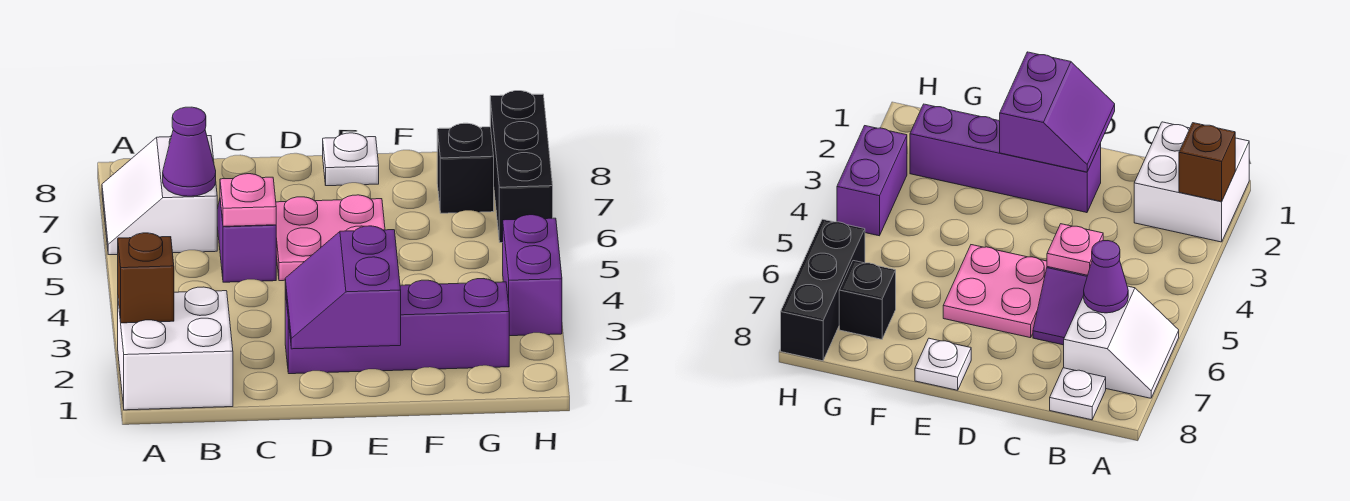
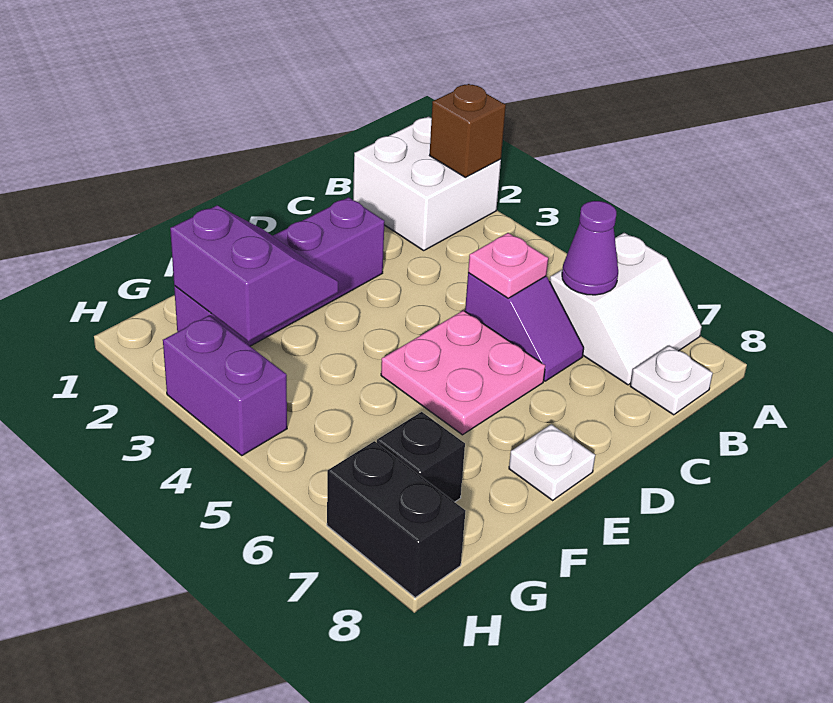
white slope A6:B7 level 1 top B -> white slope A6:B7 level 1 top 6
purple slope D1:E2 level 2 top E -> purple slope F2:G3 level 2 top G
black brick H6:H8 level 1 -> black brick H7:H8 level 1

